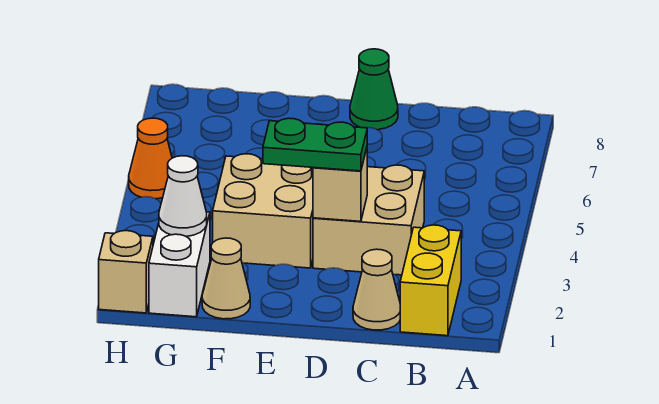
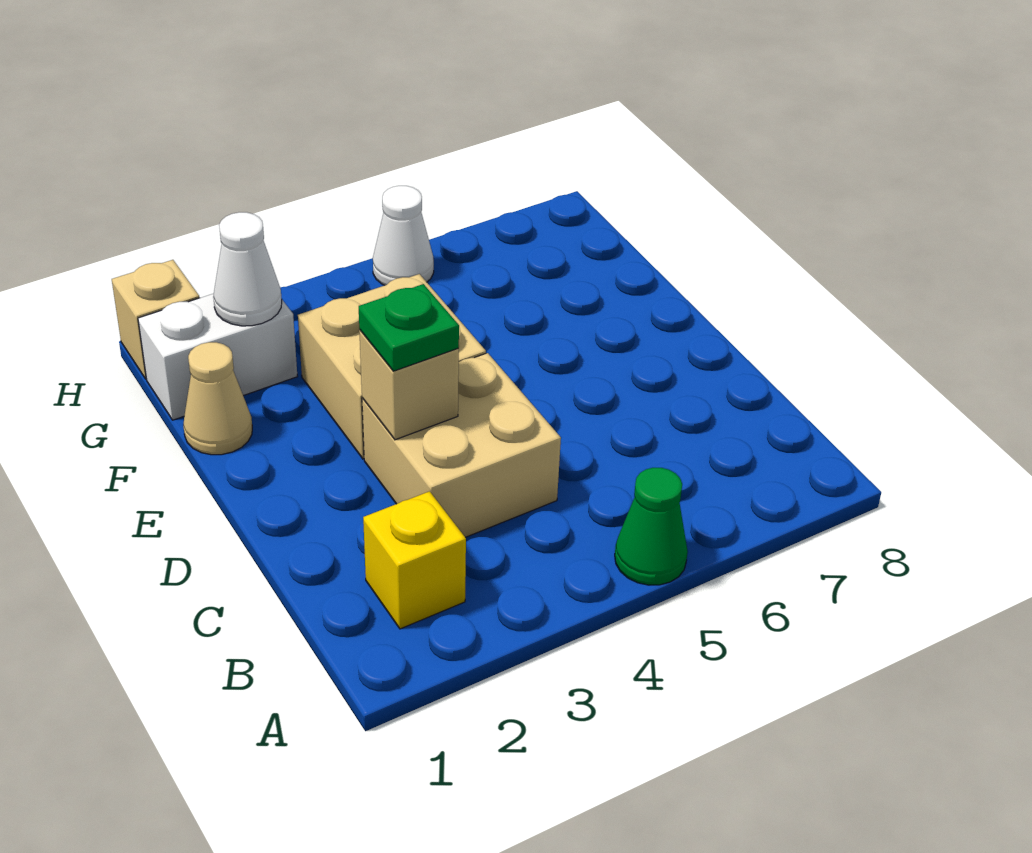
yellow brick B1:B2 level 1 -> yellow brick B2 level 1
tan cone C1 level 1 -> none
green plate D3:E3 level 3 -> green plate D3 level 3
green cone D8 level 1 -> green cone A5 level 1
orange cone H5 level 1 -> white cone H5 level 1

